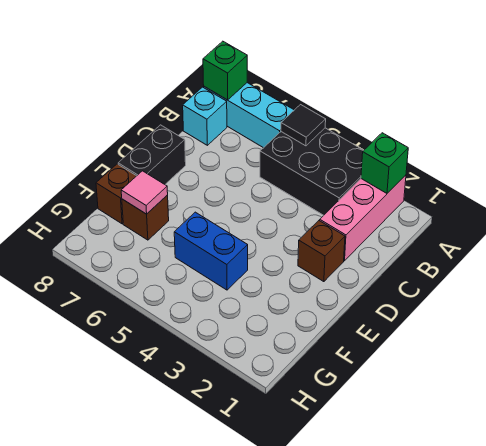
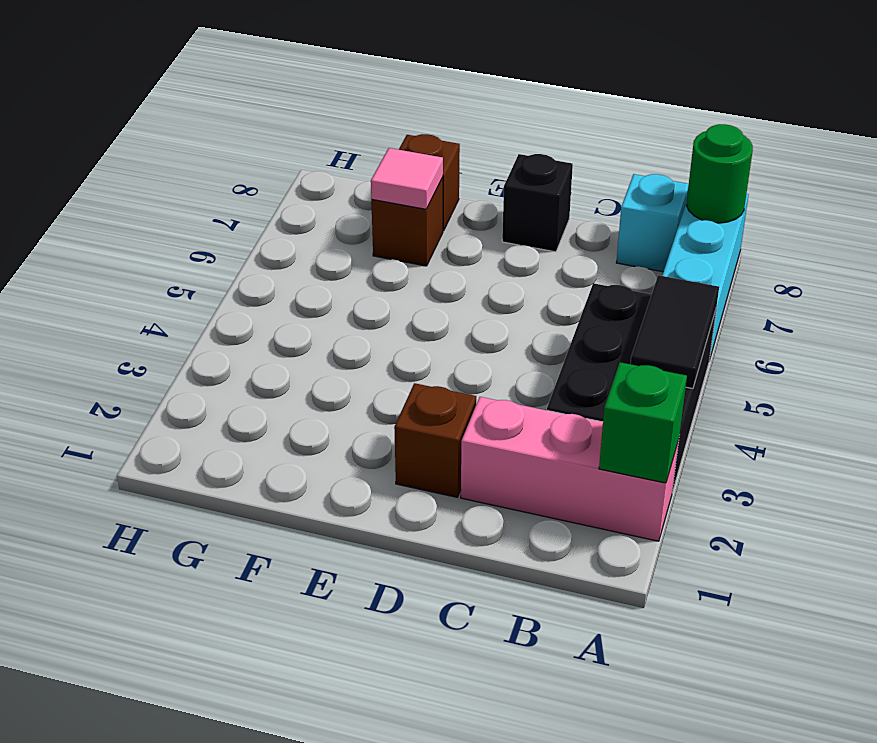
black tile A5 level 2 -> black tile A4:A5 level 2
green brick A8 level 2 -> green round brick A8 level 2
black brick D8:E8 level 1 -> black brick D8 level 1
blue brick F4:F5 level 1 -> none

